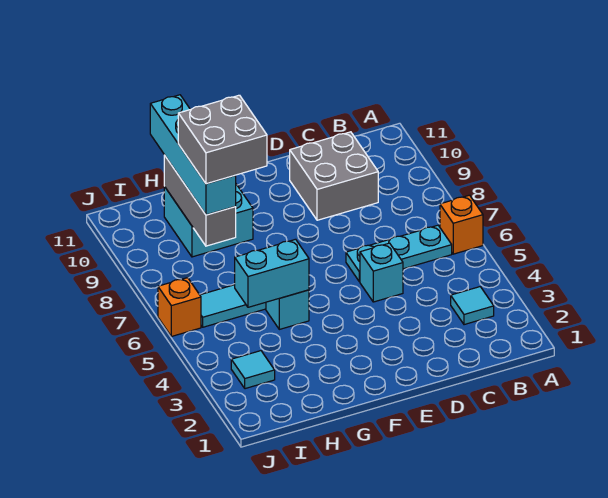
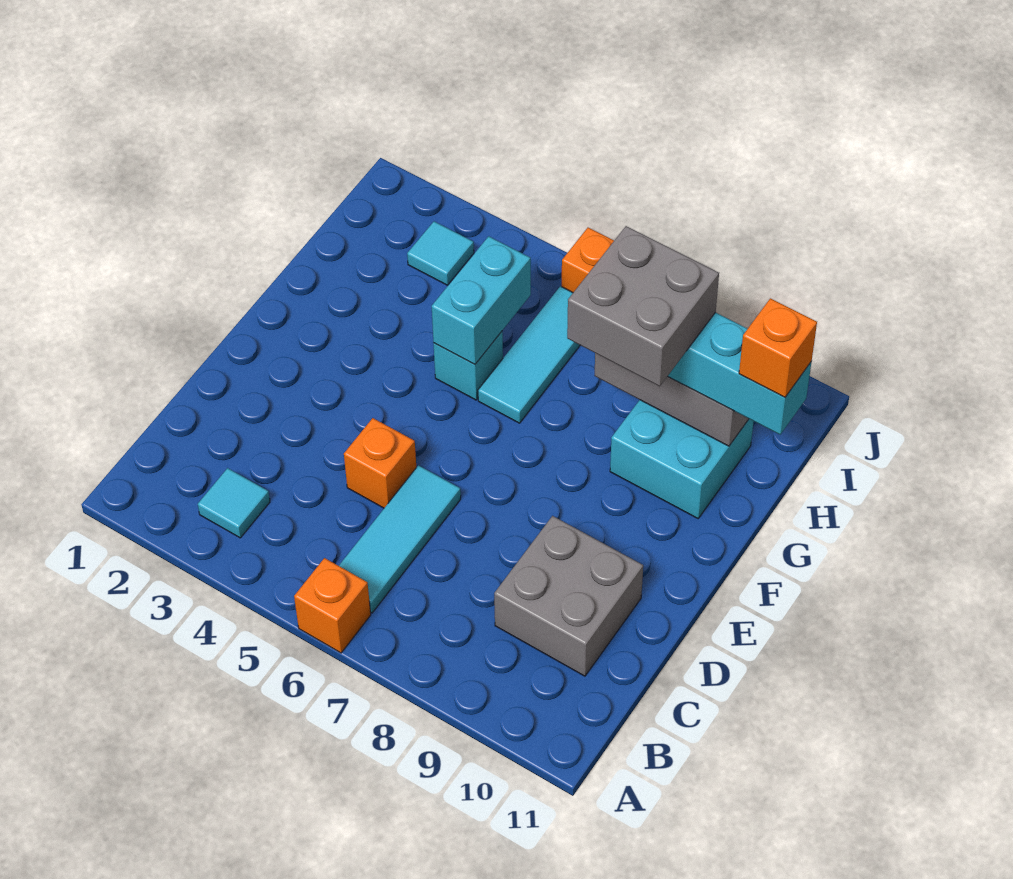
cyan plate B6:D6 level 1 -> cyan tile B6:D6 level 1
cyan brick D5 level 1 -> orange brick D5 level 1
none -> orange brick H11 level 4

